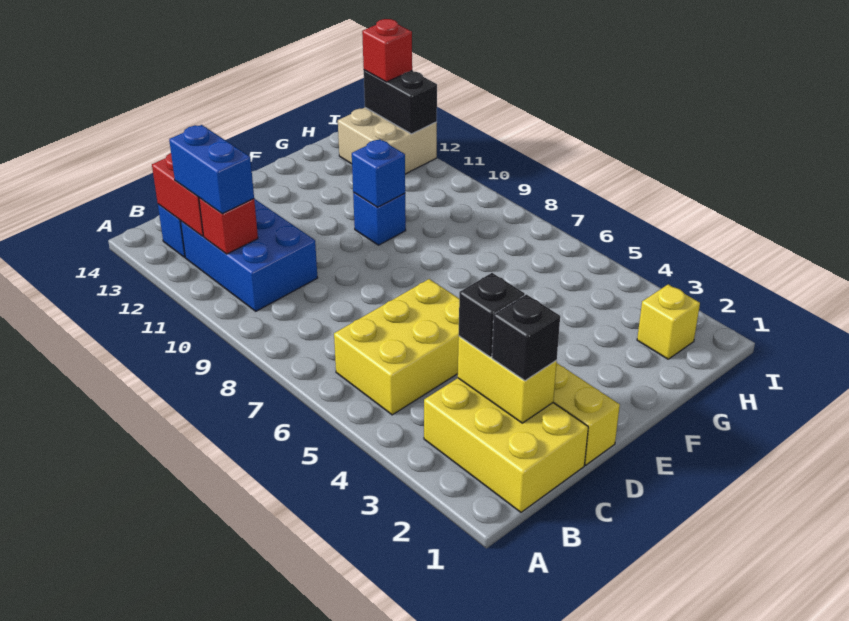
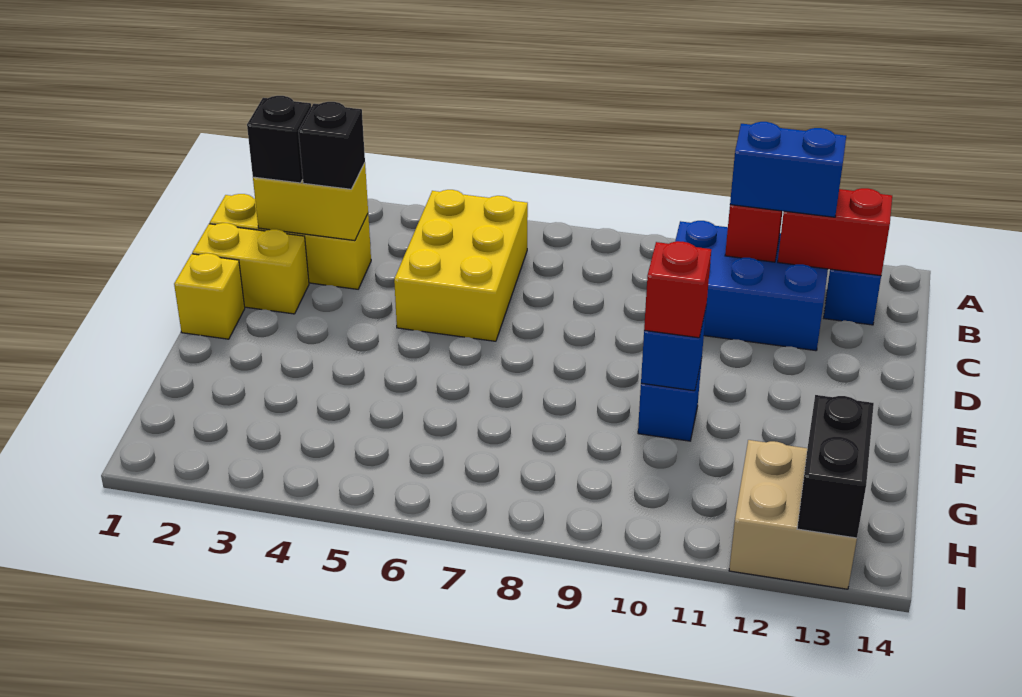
yellow brick B1:C3 level 1 -> yellow brick C1:C3 level 1
yellow brick H2 level 1 -> yellow brick E1 level 1
black brick I12:I13 level 2 -> black brick H13:I13 level 2
red brick I13 level 3 -> red brick F10 level 3

